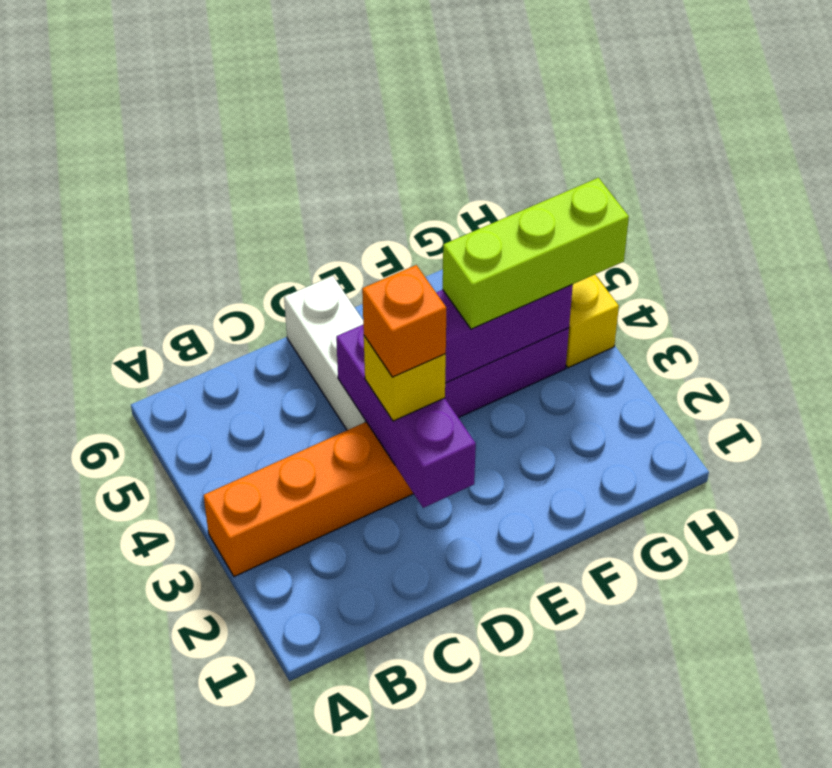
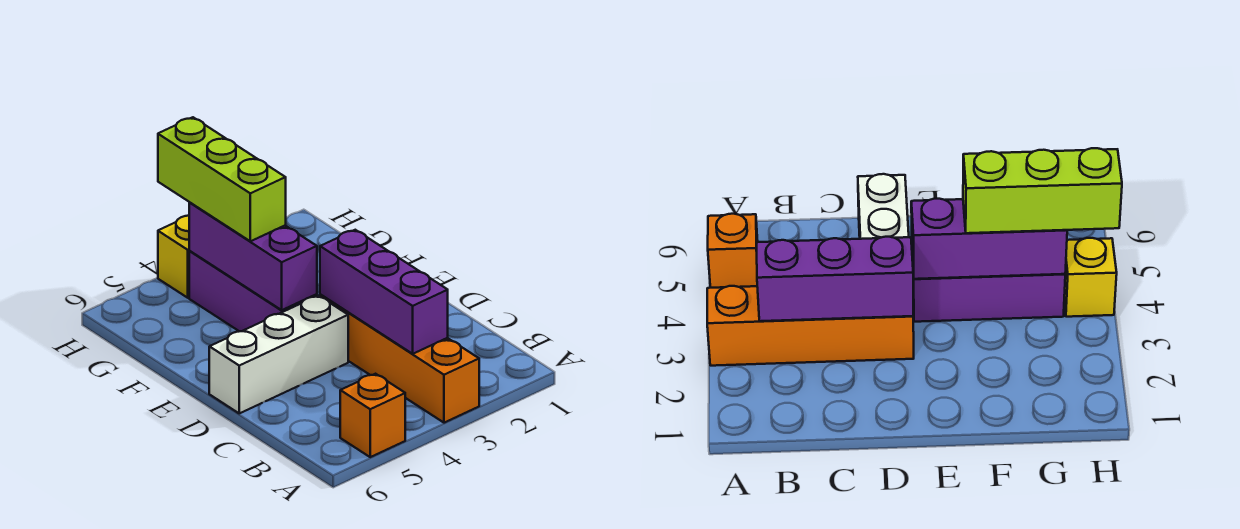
purple brick D2:D4 level 2 -> purple brick B3:D3 level 2
yellow brick D3 level 3 -> none
orange brick D3 level 4 -> orange brick A5 level 1

